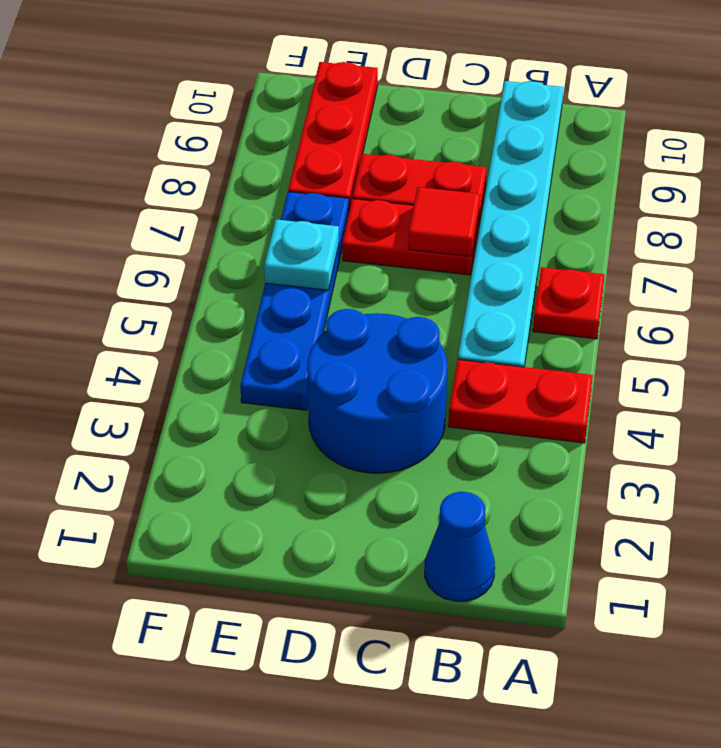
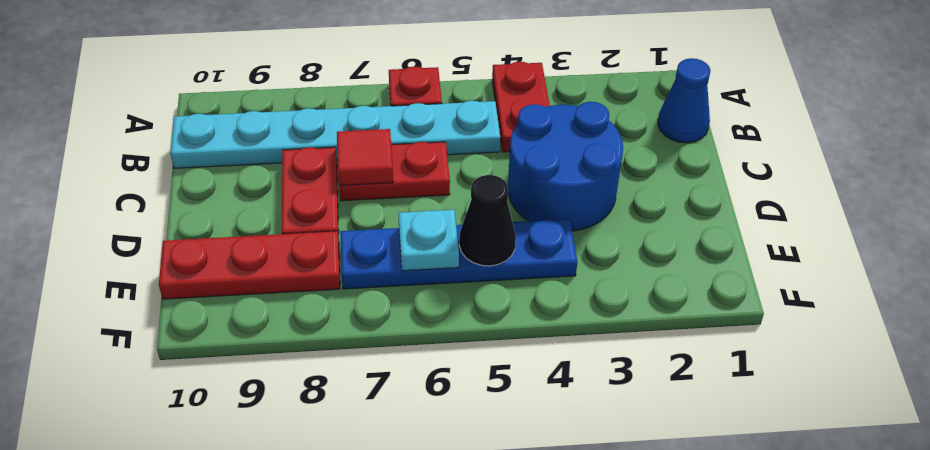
red plate C7:D7 level 1 -> red plate C6:C7 level 1
none -> black cone E5 level 2

